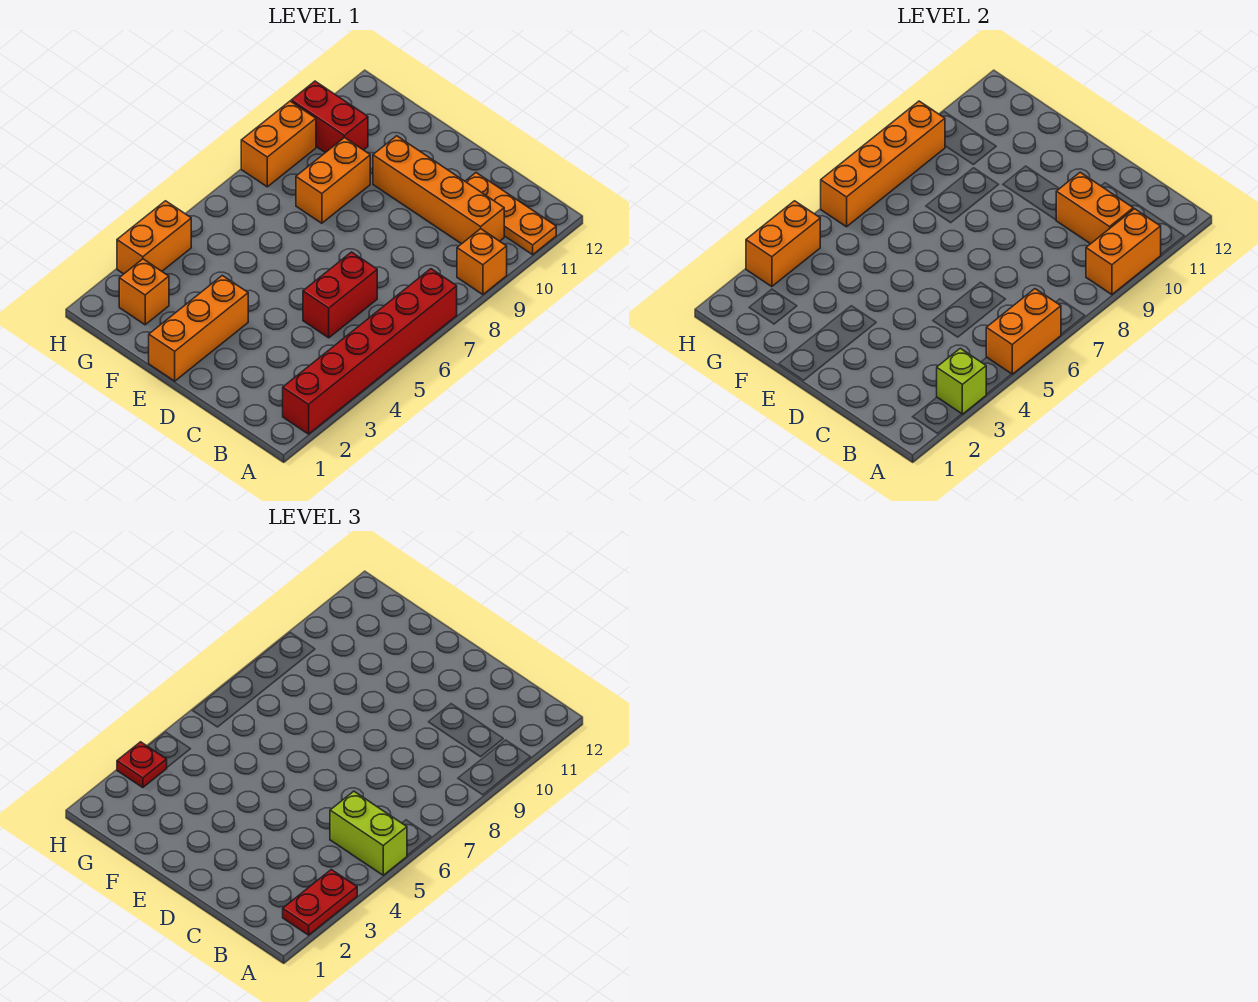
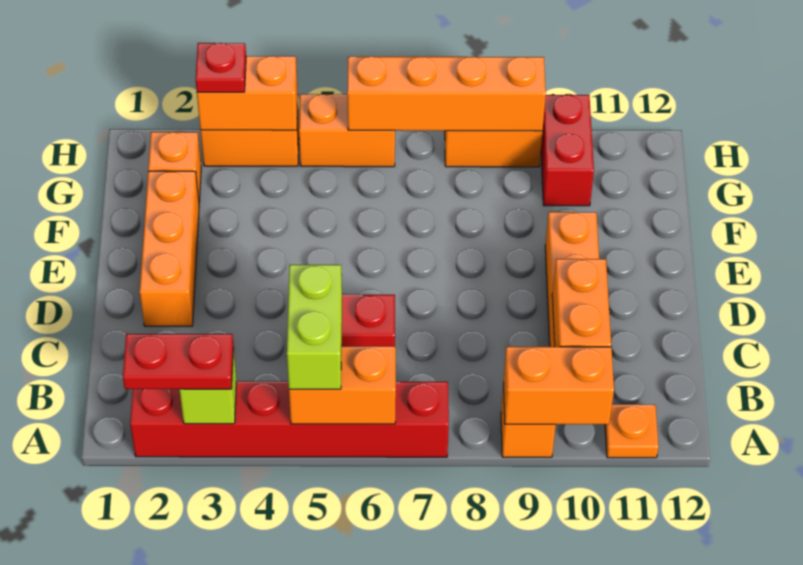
orange plate A11:C11 level 1 -> orange plate A11 level 1
orange brick E1:E3 level 1 -> orange brick D2:F2 level 1
orange brick F8:F9 level 1 -> orange brick H5:H6 level 1

